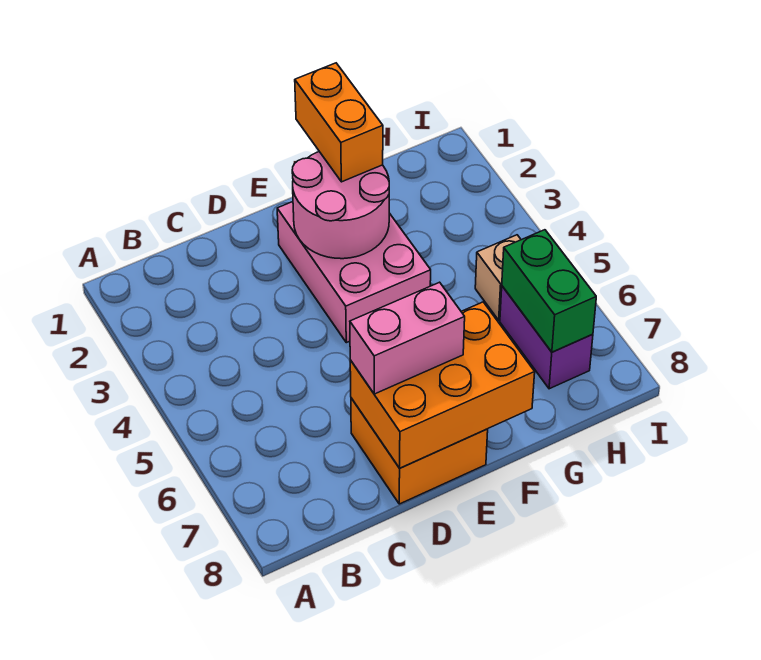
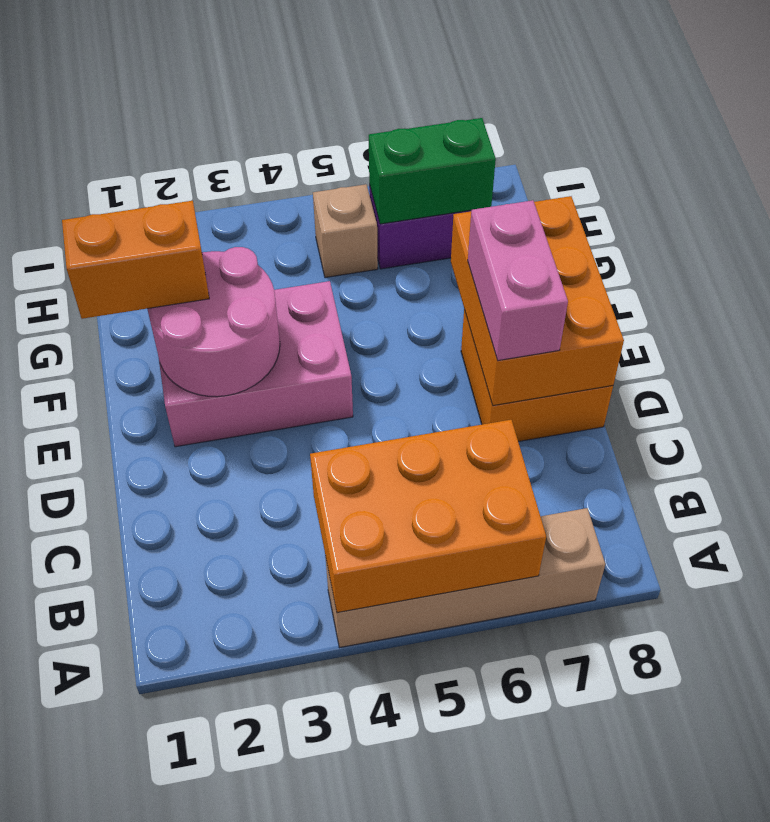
none -> tan brick A4:A7 level 1
none -> orange brick A4:B6 level 2

